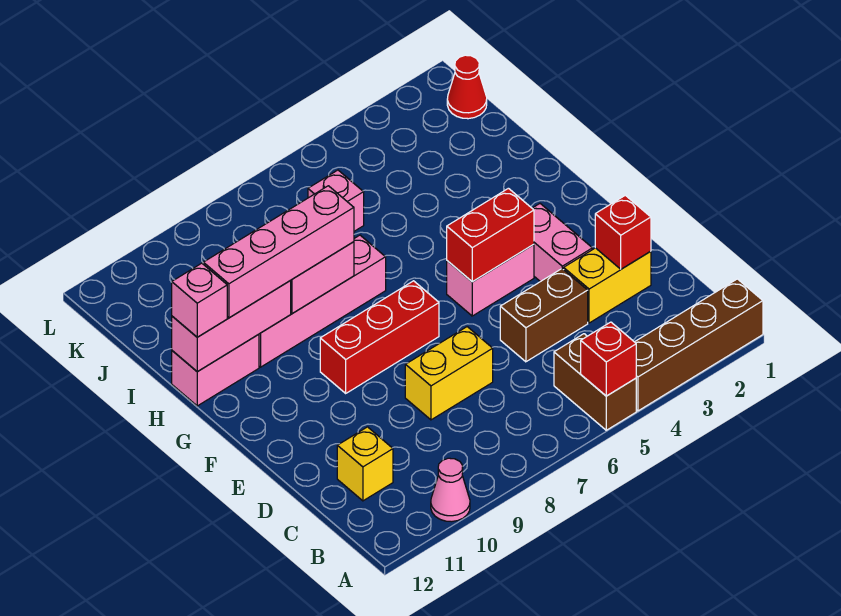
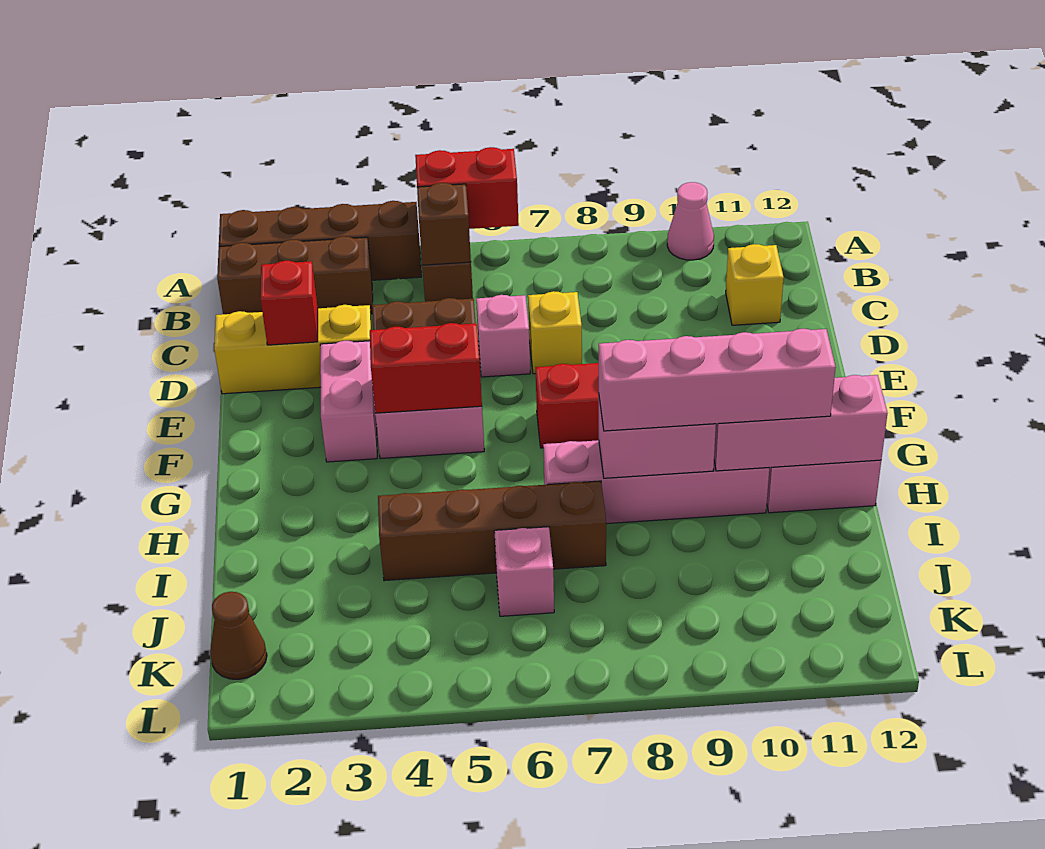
red brick A5 level 2 -> red brick A5:A6 level 2
none -> brown brick B1:B3 level 1
none -> brown brick B5 level 2
yellow brick D2:D3 level 1 -> yellow brick D1:D3 level 1
yellow brick D7:D8 level 1 -> yellow brick D7 level 1
pink brick H12 level 3 -> pink brick D6 level 1
none -> brown brick I4:I7 level 1
red cone K1 level 1 -> brown cone K1 level 1

